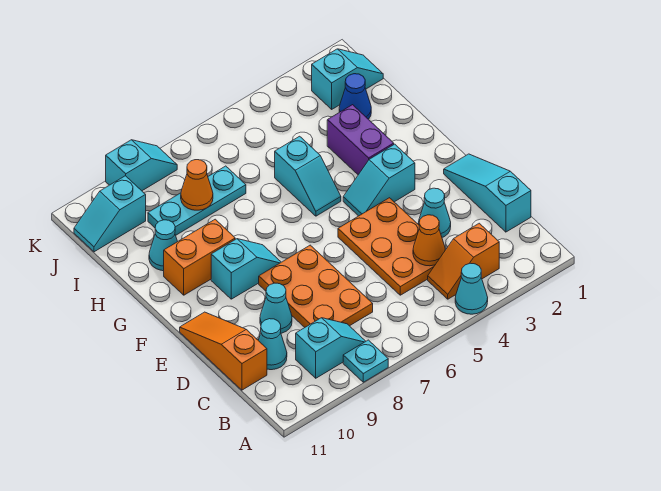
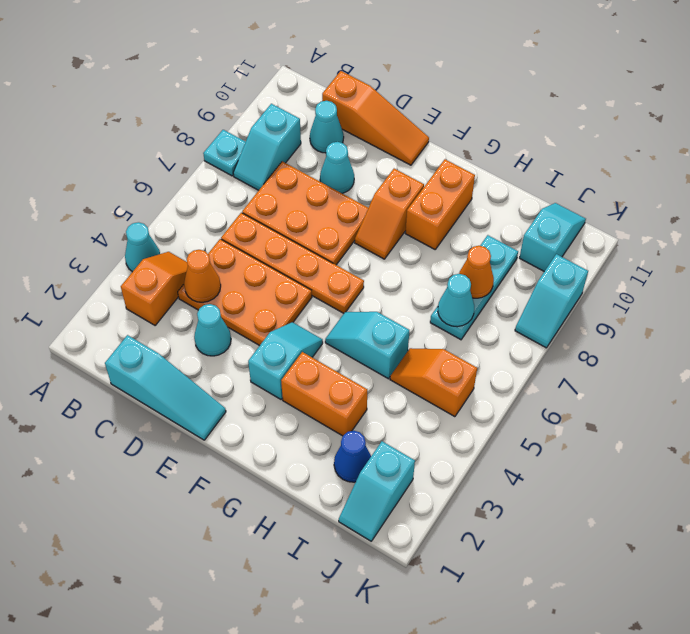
none -> orange plate C6:F6 level 1
cyan slope F8:F9 level 1 top 9 -> orange slope F8:F9 level 1 top 9
purple brick G3:H3 level 1 -> orange brick G3:H3 level 1
cyan cone H10 level 1 -> cyan cone I7 level 2
none -> orange slope I5:J5 level 1 top J

